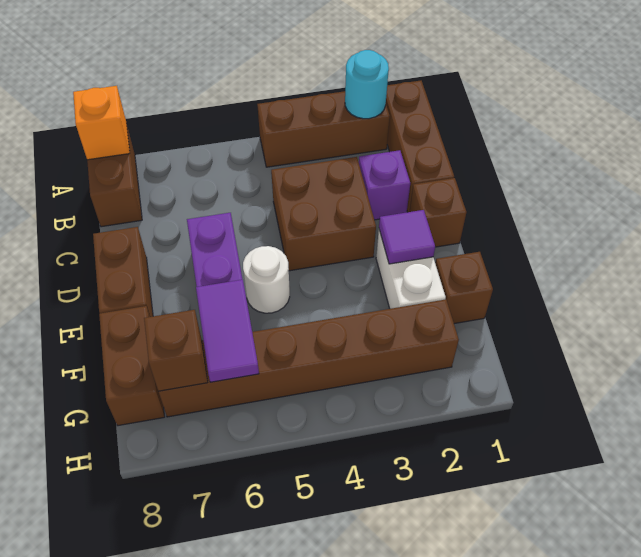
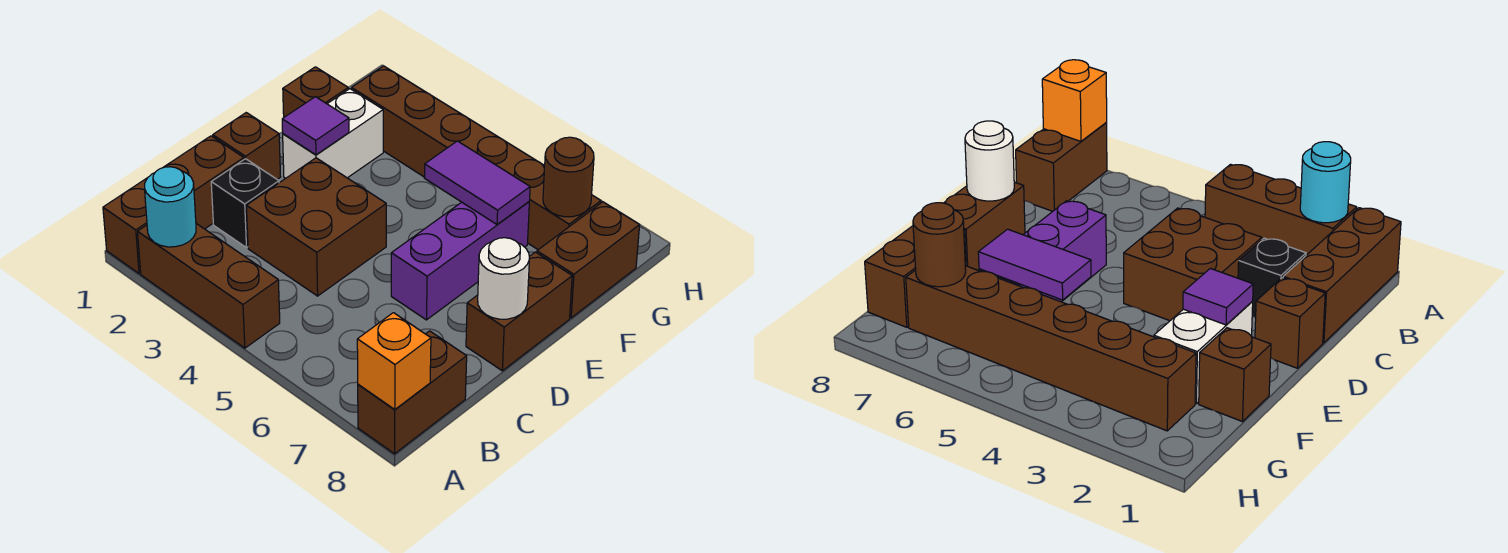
purple brick C2 level 1 -> black brick C2 level 1
white round brick E5 level 1 -> white round brick D8 level 2
purple tile F6:G6 level 2 -> purple tile F5:F6 level 2
brown brick G7 level 2 -> brown round brick G7 level 2

